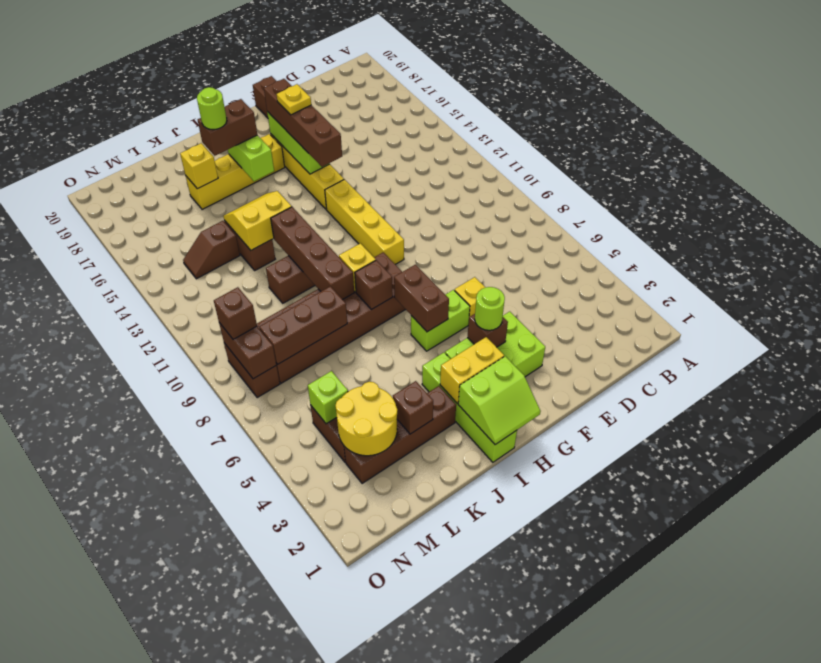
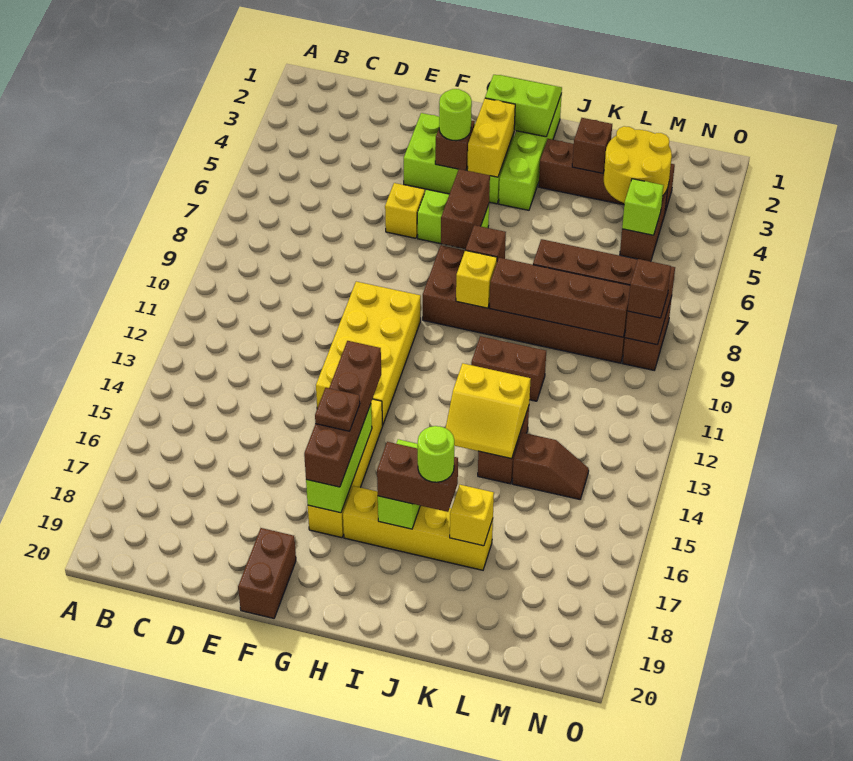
yellow brick G10:G13 level 1 -> yellow brick F10:G13 level 1
yellow plate G16 level 4 -> brown plate G16 level 4
yellow brick H3:I3 level 2 -> yellow brick H3:H4 level 2
brown brick J9:J12 level 2 -> brown brick J9:M9 level 2

